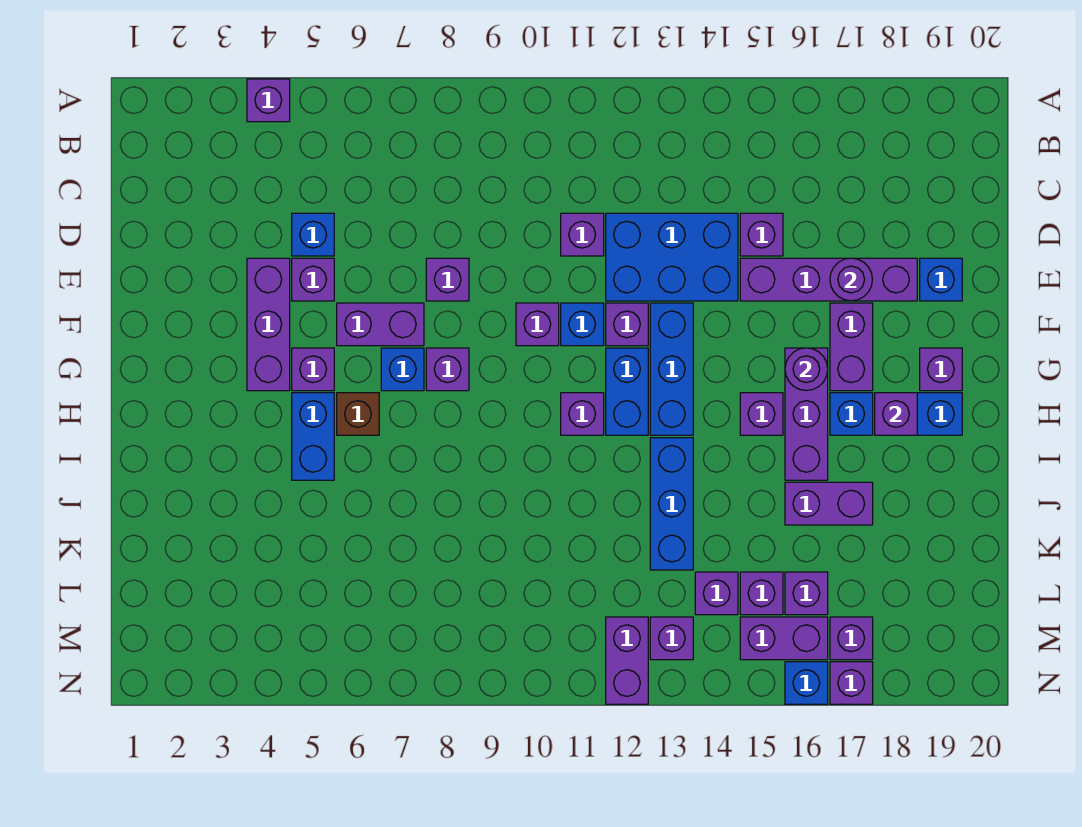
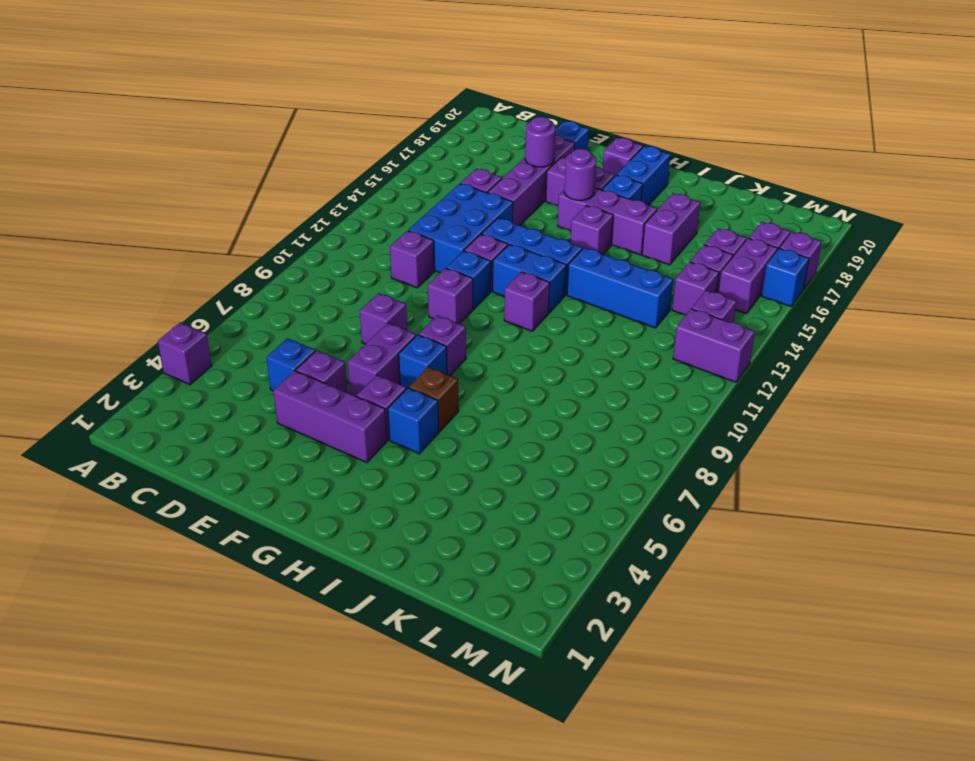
blue brick H5:I5 level 1 -> blue brick H5 level 1
purple brick H18 level 2 -> none

